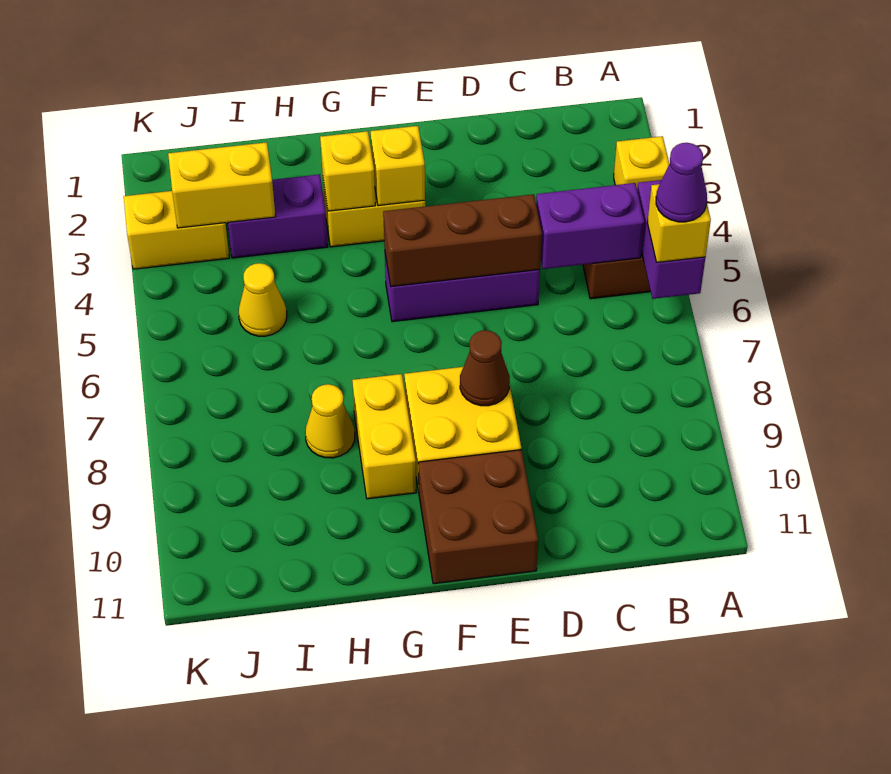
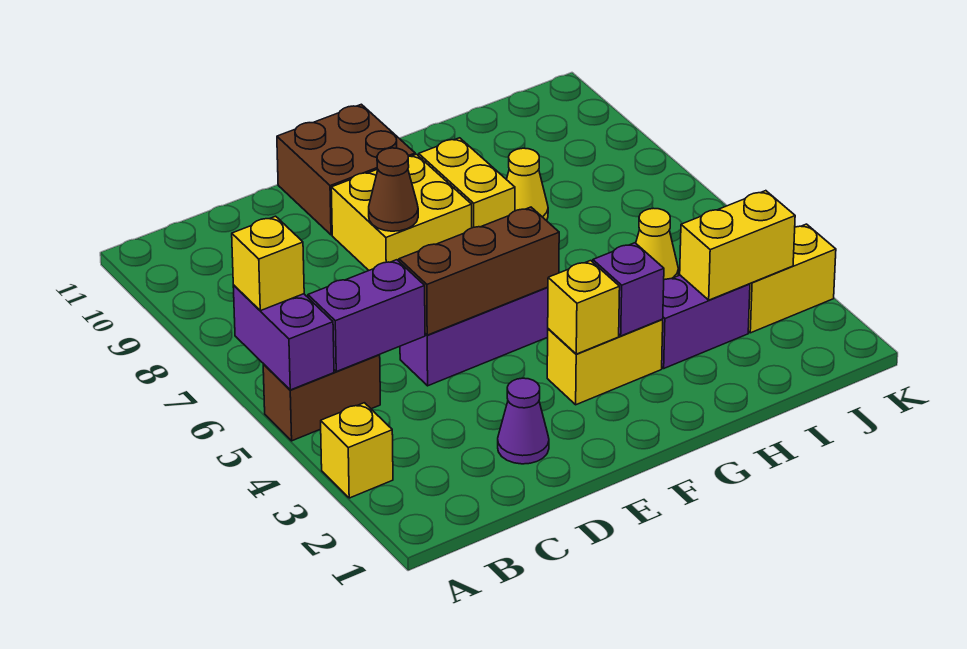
purple cone A6 level 4 -> purple cone D2 level 1
yellow brick G3 level 2 -> purple brick G3 level 2

